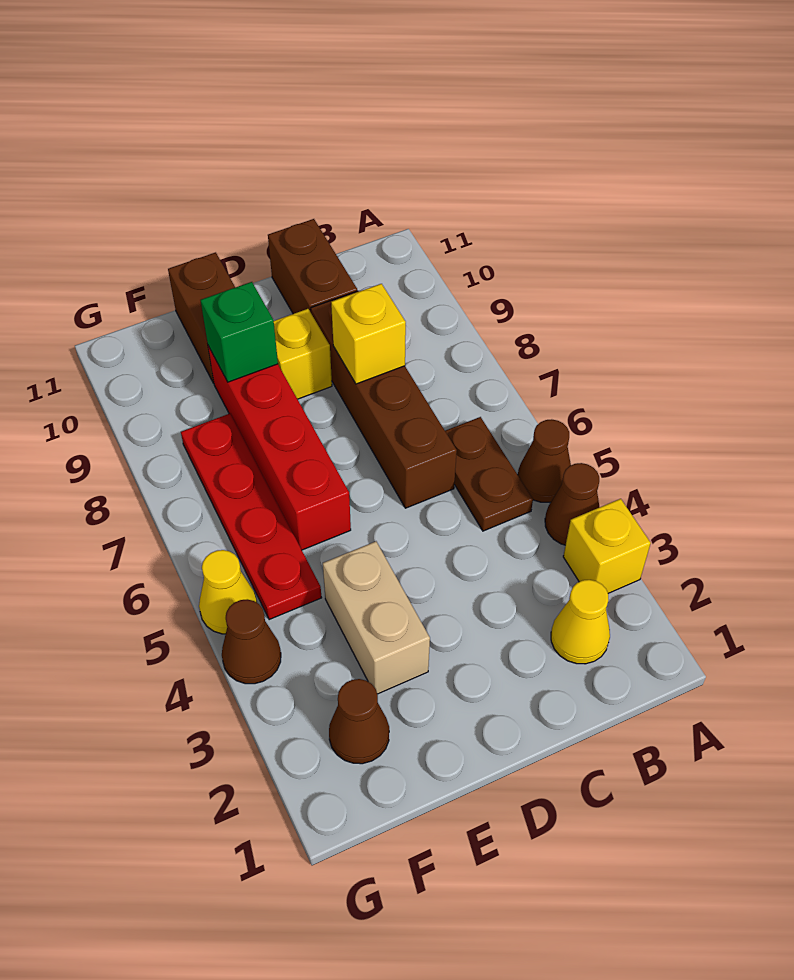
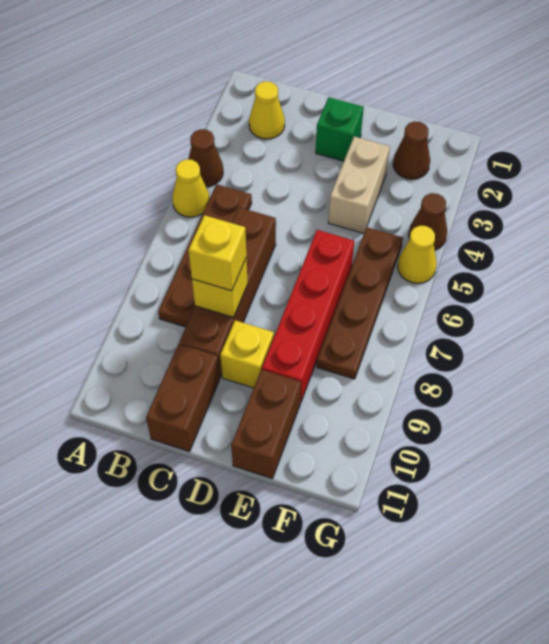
yellow brick A3 level 1 -> yellow brick C8 level 3
brown cone A5 level 1 -> yellow cone A5 level 1
brown plate B5:B6 level 1 -> brown plate B5:B8 level 1
green brick E9 level 2 -> green brick D2 level 1
red plate F5:F8 level 1 -> brown plate F5:F8 level 1

